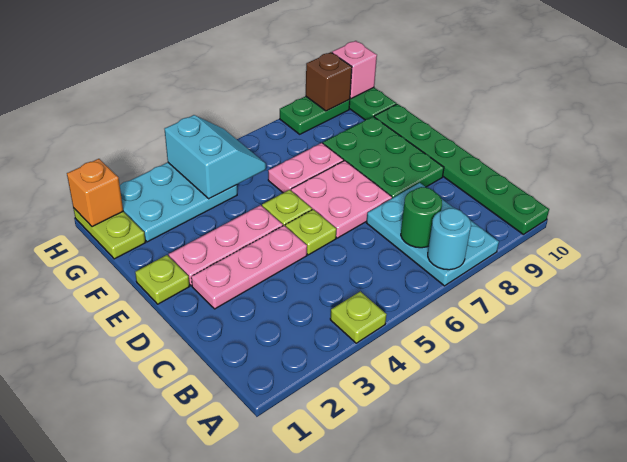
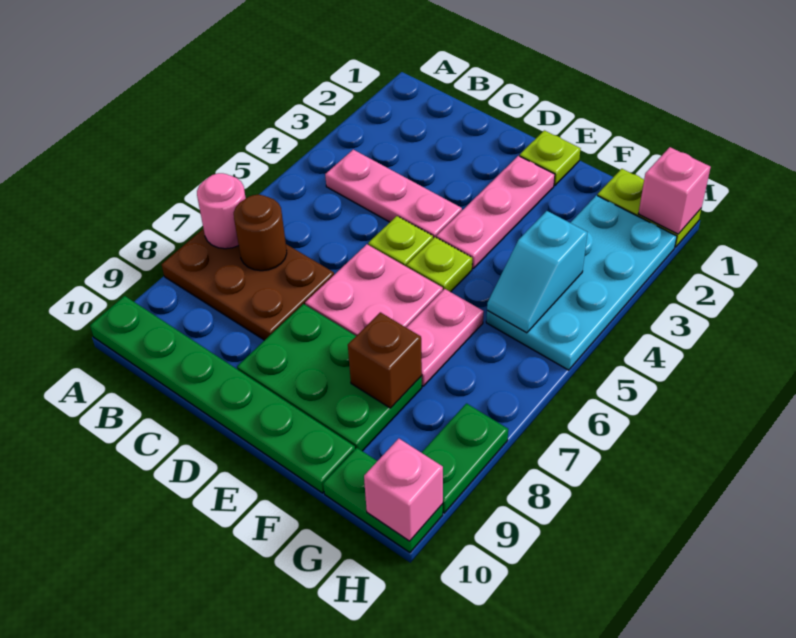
lime plate A4 level 1 -> none
cyan plate A7:C8 level 1 -> brown plate A7:C8 level 1
cyan round brick A7 level 2 -> pink round brick A7 level 2
green round brick B7 level 2 -> brown round brick B7 level 2
pink plate D2:D4 level 1 -> pink plate B4:D4 level 1
cyan plate G2:H4 level 1 -> cyan plate G2:H5 level 1
cyan slope G4:H5 level 2 top 4 -> cyan slope G4:G5 level 2 top 4
orange brick H1 level 2 -> pink brick H1 level 2
brown brick H9 level 2 -> brown brick F8 level 2

